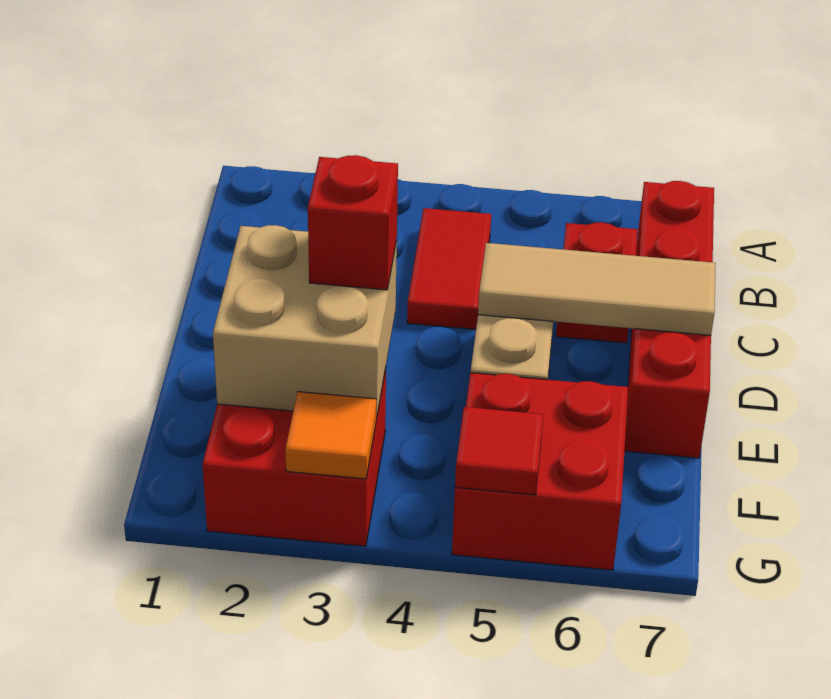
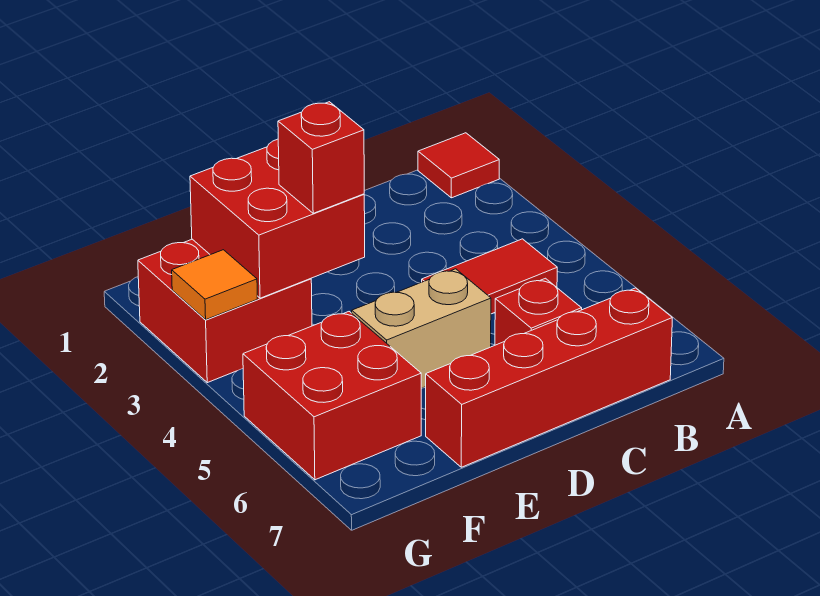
tan tile D5:D7 level 2 -> none
tan brick E2:F3 level 2 -> red brick E2:F3 level 2
red tile G5 level 2 -> red tile A1 level 1

